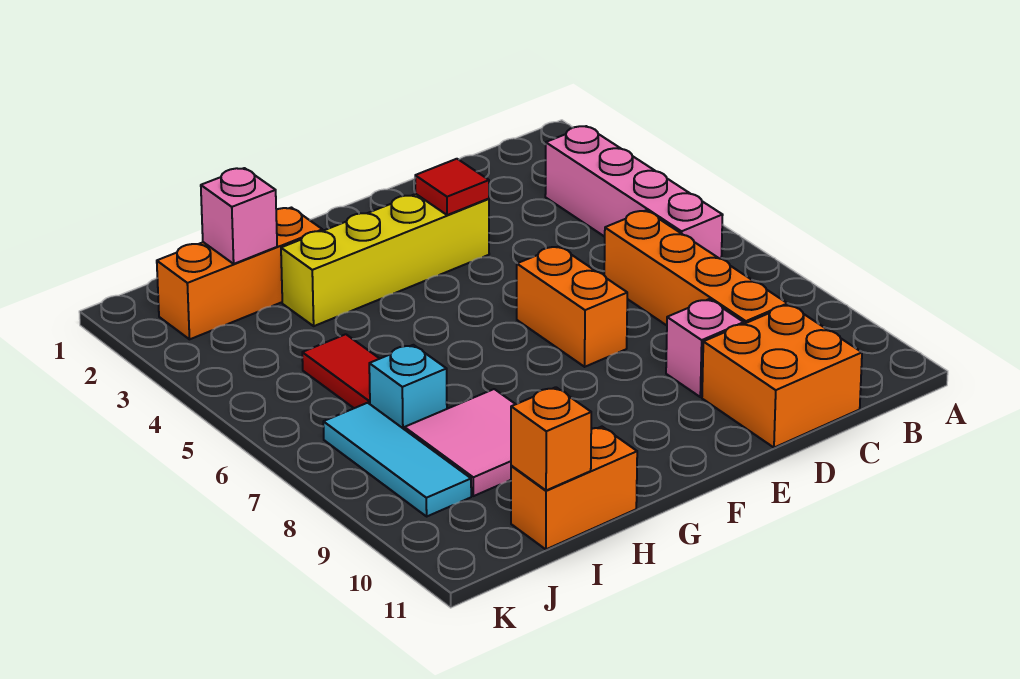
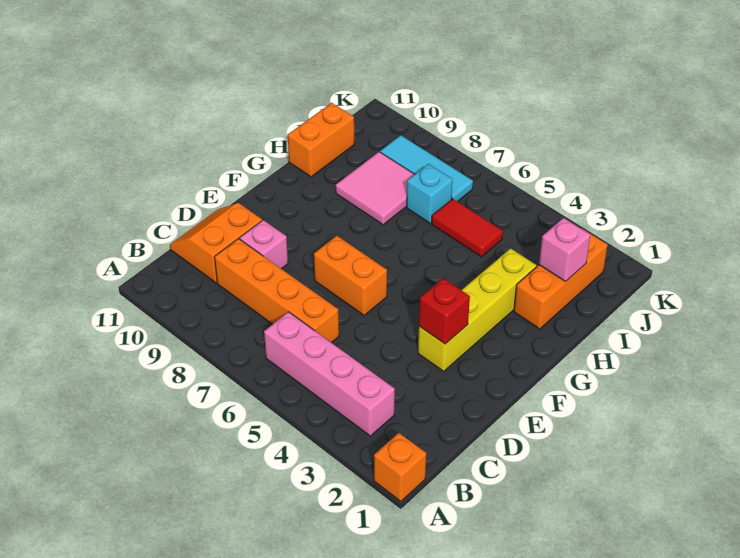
orange brick C10:D11 level 1 -> orange slope C10:D11 level 1 top 10
red tile E3 level 2 -> red brick E3 level 2
orange brick I11 level 2 -> orange brick A1 level 1

